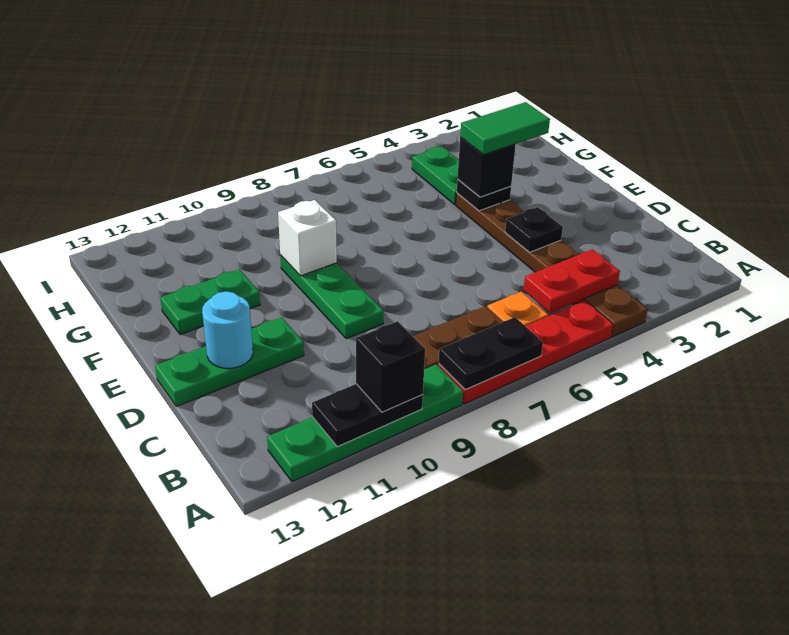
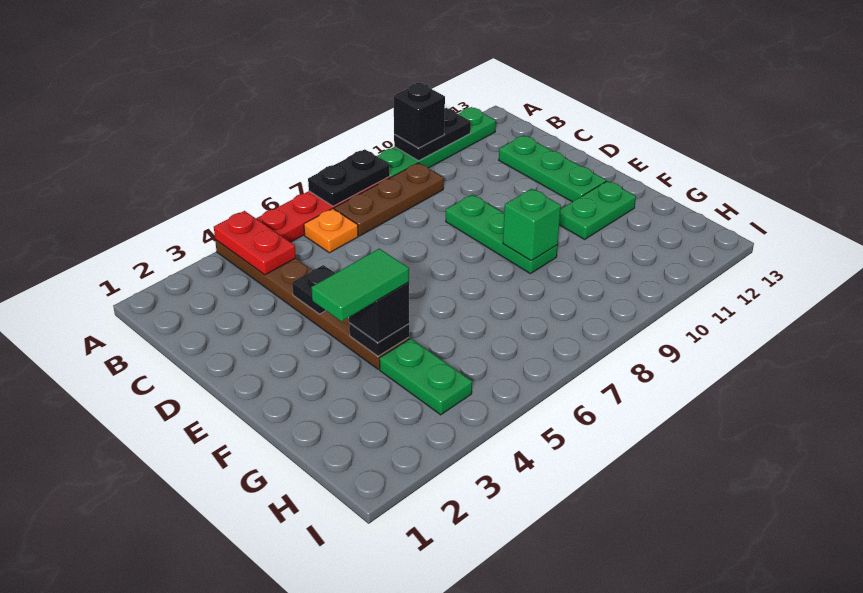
red plate B4:B5 level 2 -> red plate A4:B4 level 2
green plate D11:D13 level 1 -> green plate C12:E12 level 1
cyan round brick D12 level 2 -> none
white brick F9 level 2 -> green brick F9 level 2

